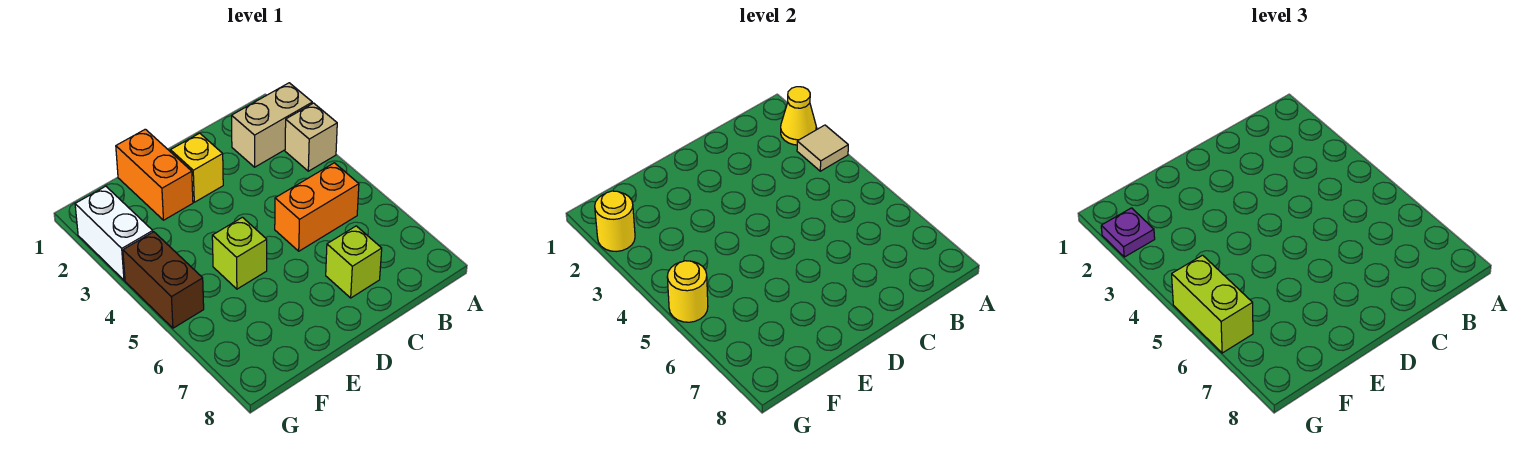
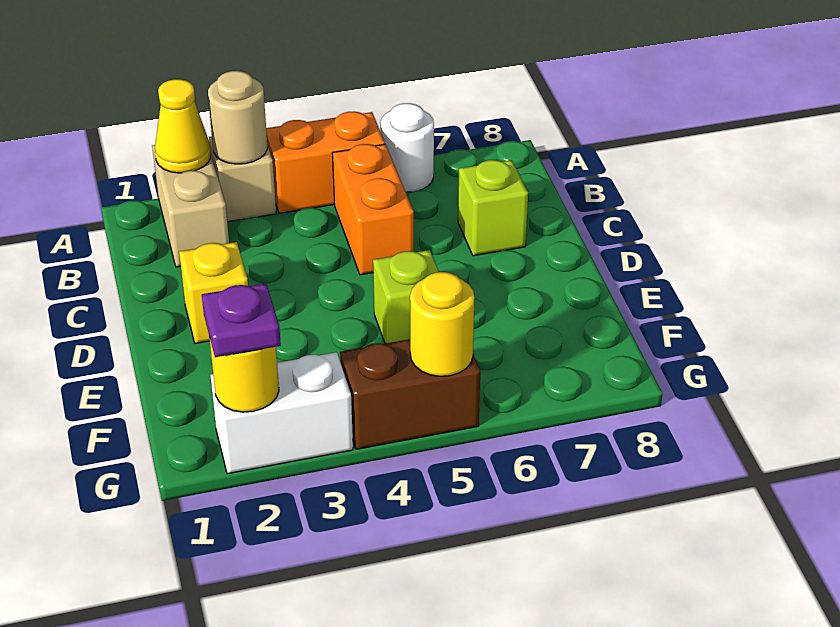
tan tile A3 level 2 -> tan round brick A3 level 2
none -> white round brick A6 level 1
orange brick E1:E2 level 1 -> orange brick A4:A5 level 1
lime brick G5:G6 level 3 -> none

